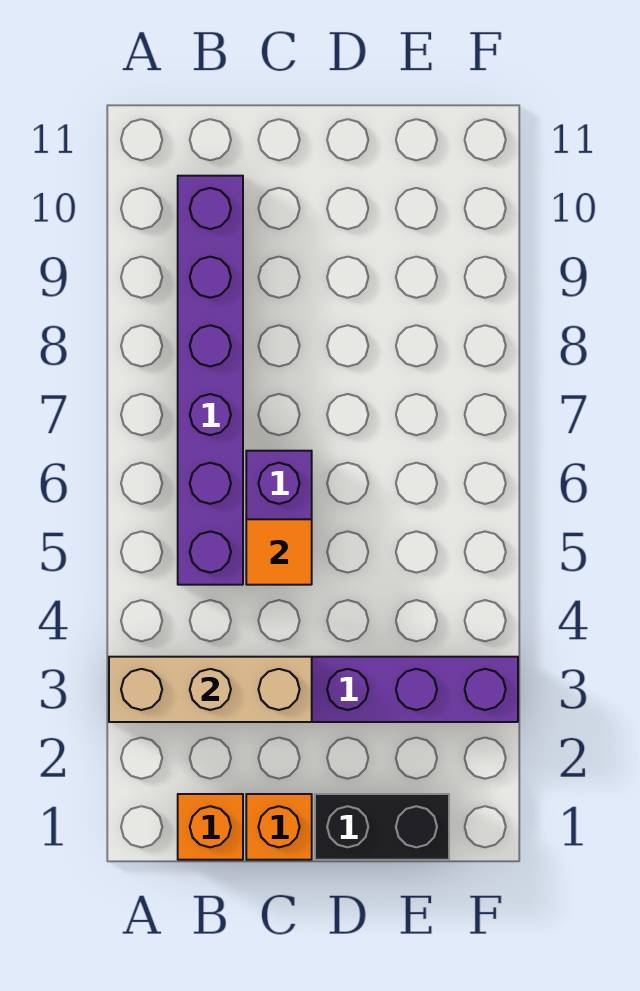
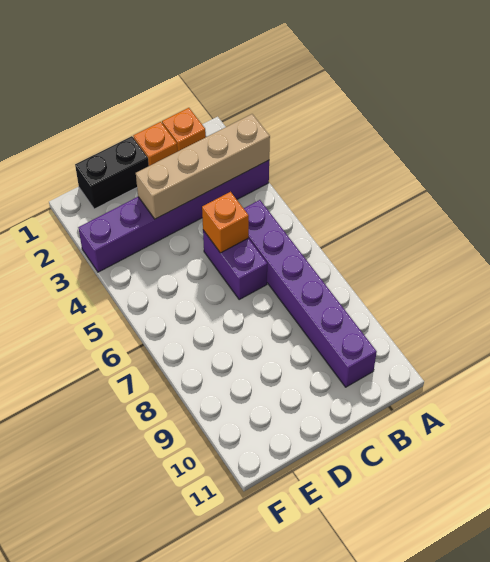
tan brick A3:C3 level 2 -> tan brick A3:D3 level 2
orange tile C5 level 2 -> orange brick C5 level 2

